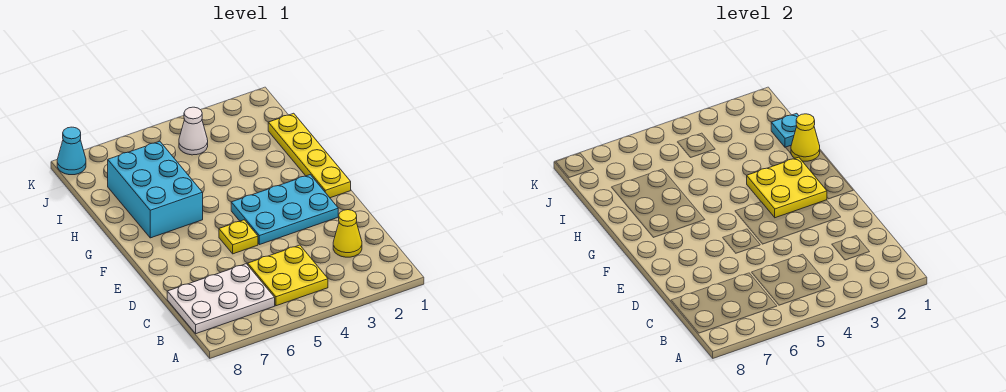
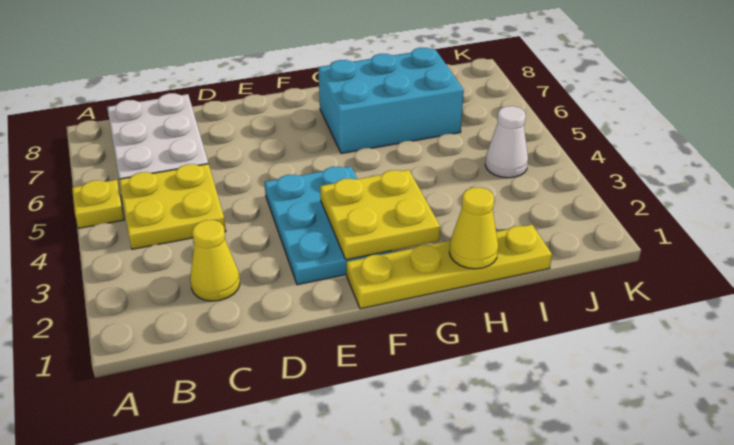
yellow plate E5 level 1 -> yellow plate A5 level 1
cyan plate I1 level 2 -> none
cyan cone K8 level 1 -> none

